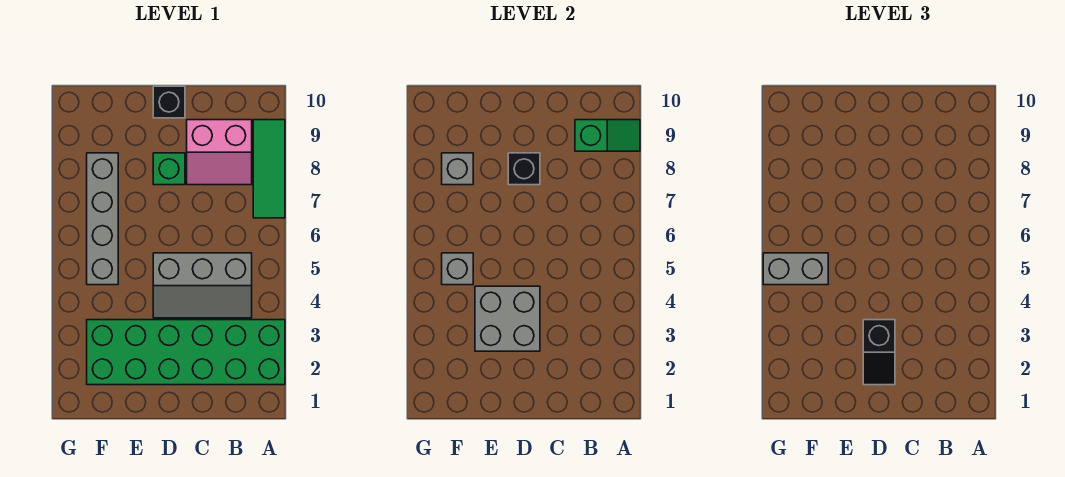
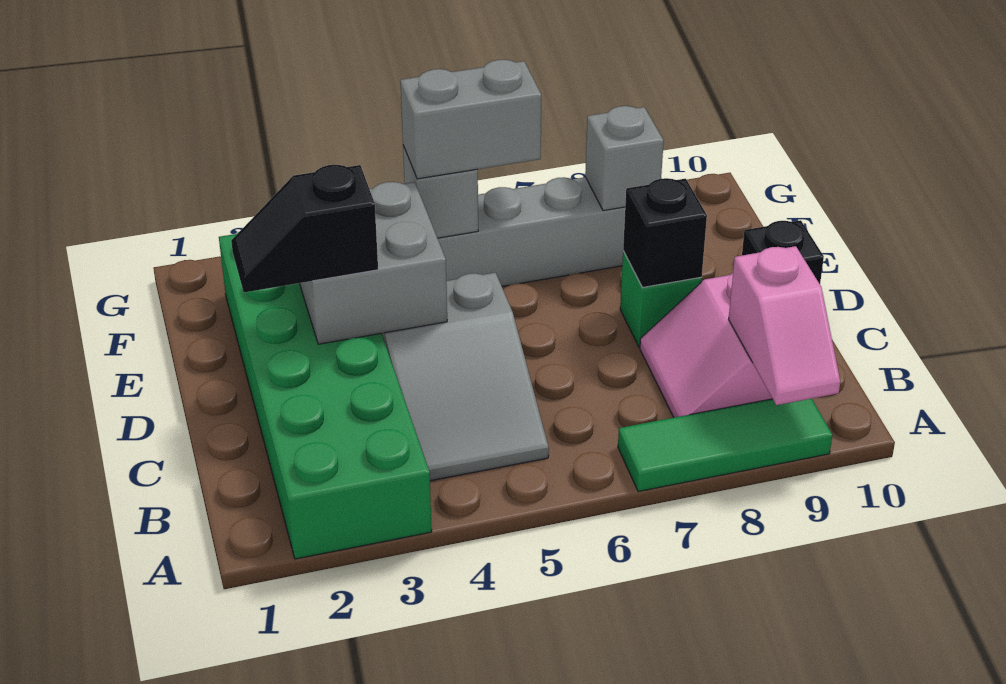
green slope A9:B9 level 2 top B -> pink slope A9:B9 level 2 top B
grey slope B4:D5 level 1 top 5 -> grey slope B4:D5 level 1 top D
grey brick F5:G5 level 3 -> grey brick F5:F6 level 3

